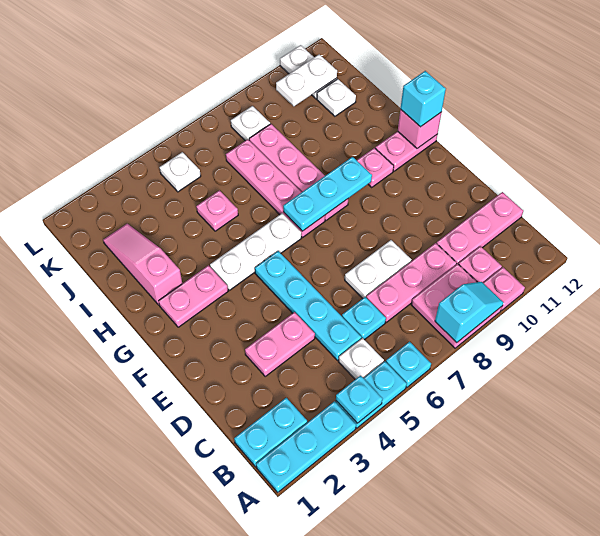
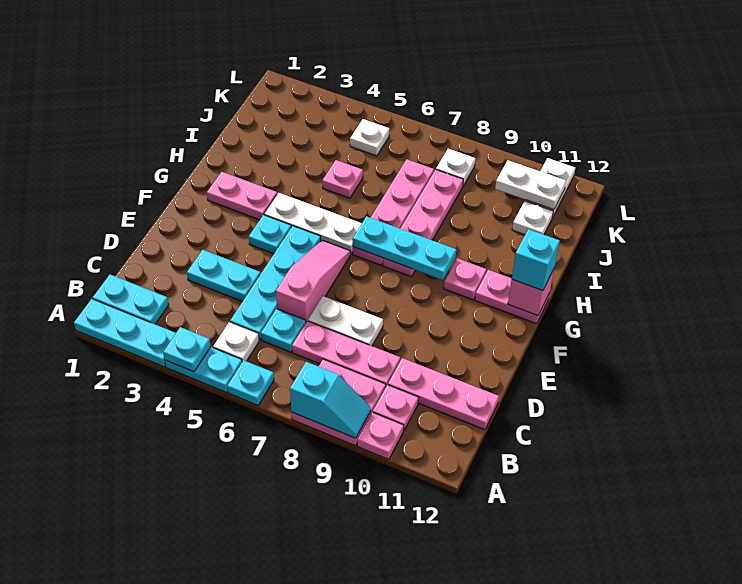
pink plate D3:D4 level 1 -> cyan plate D3:D4 level 1
none -> cyan plate F4 level 1
pink slope H2:J2 level 1 top H -> pink slope D6:F6 level 1 top D

